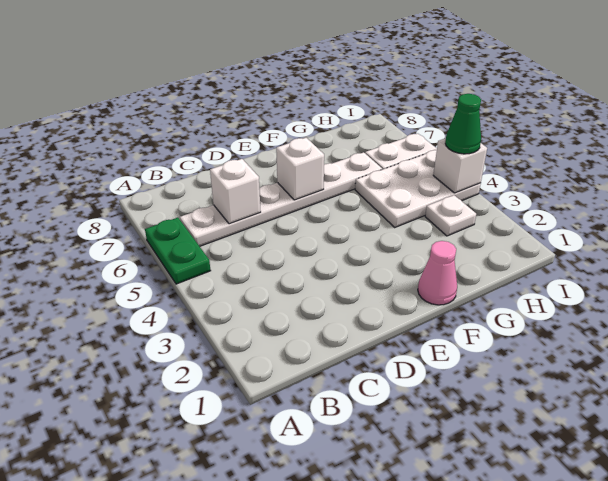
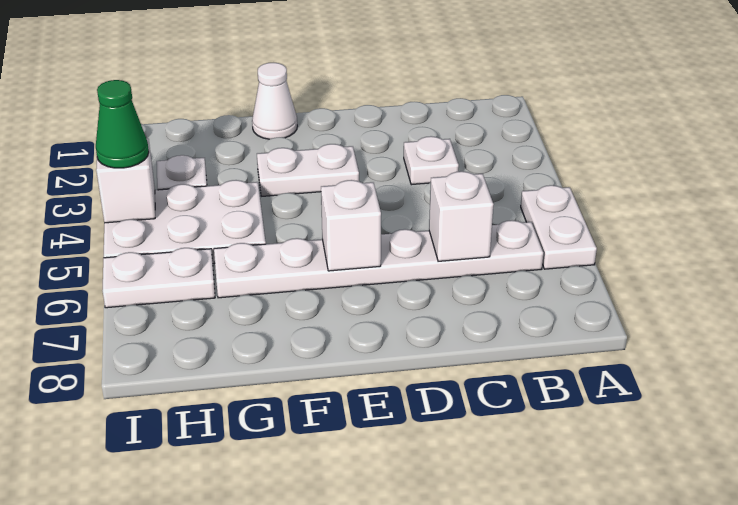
green plate A5:A6 level 1 -> white plate A5:A6 level 1
none -> white plate C3 level 1
none -> white plate E3:F3 level 1
pink cone F1 level 1 -> white cone F1 level 1

